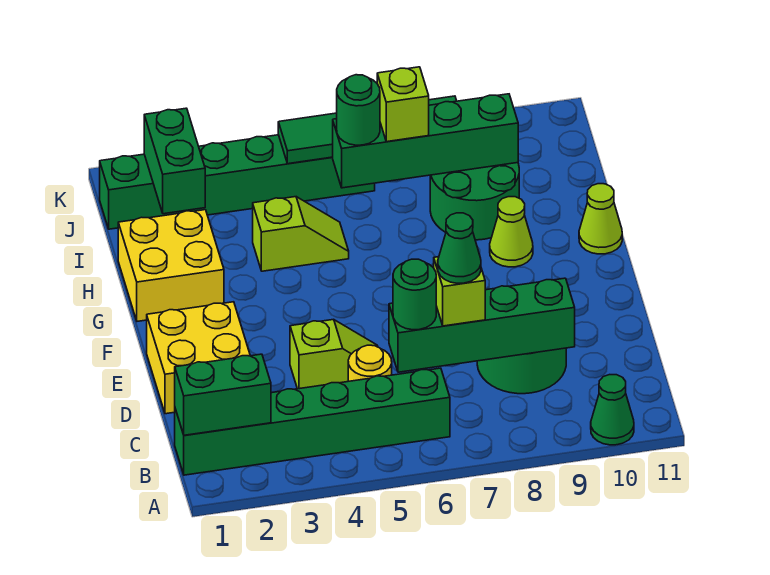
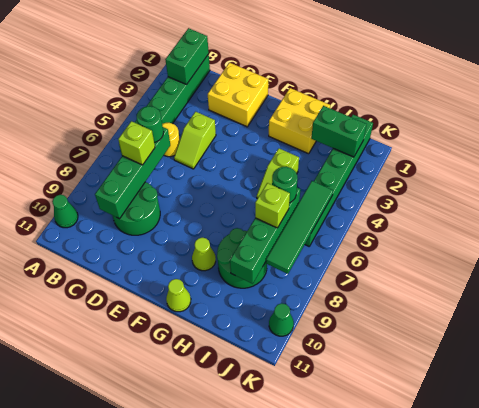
green cone C7 level 4 -> green cone K10 level 1

